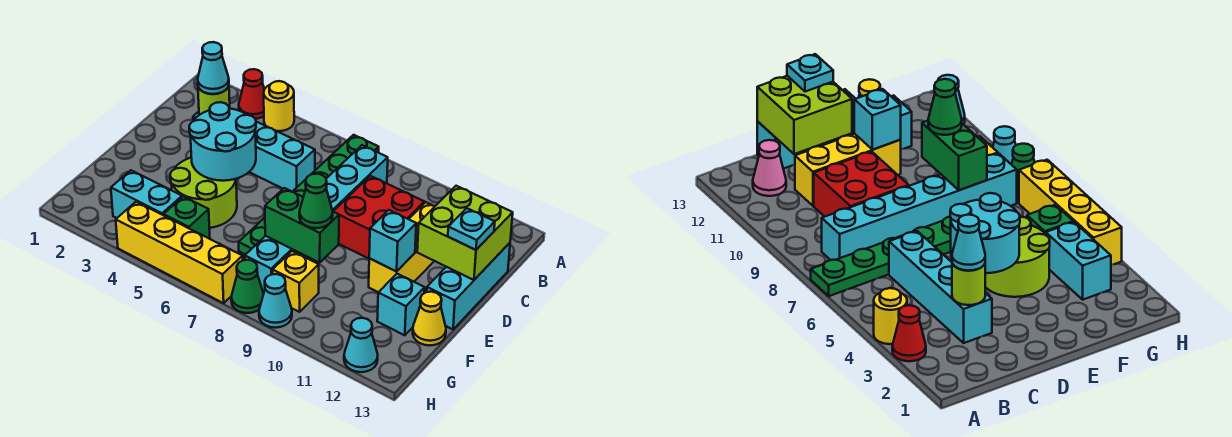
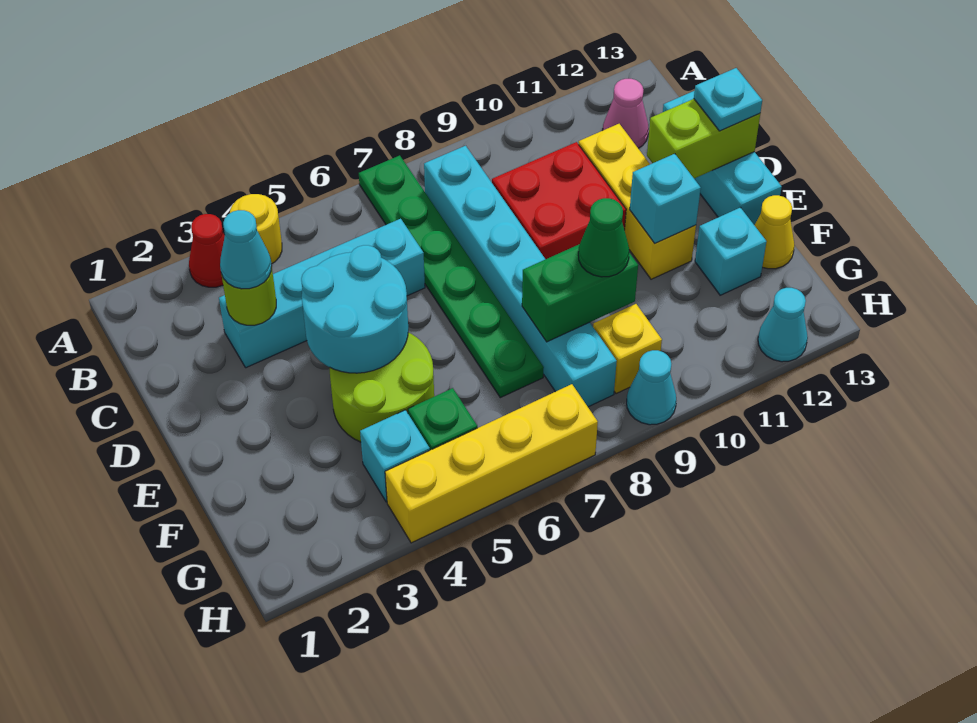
lime brick C12:D13 level 2 -> lime brick D12:D13 level 2
cyan brick G3:G4 level 1 -> cyan brick G4 level 1
green cone H8 level 1 -> none

